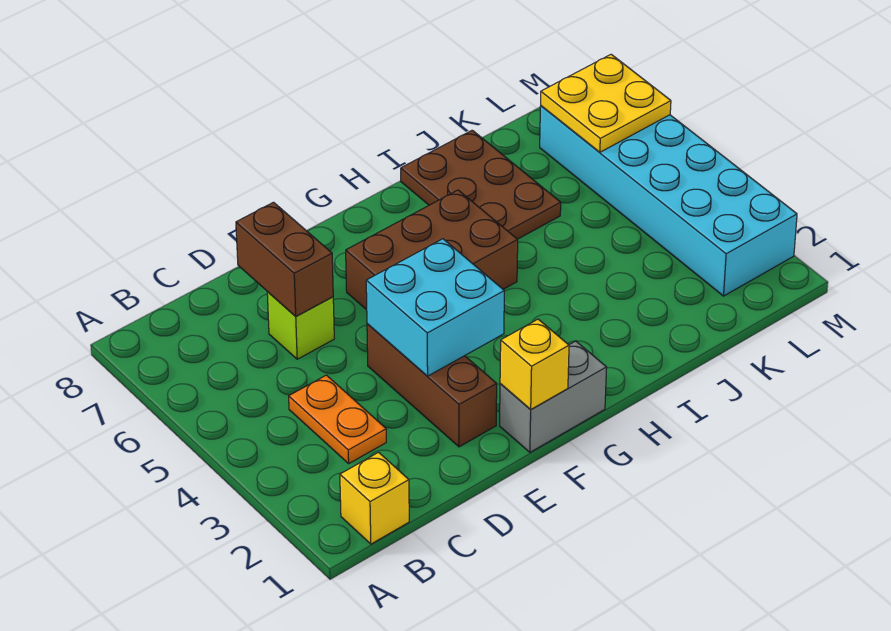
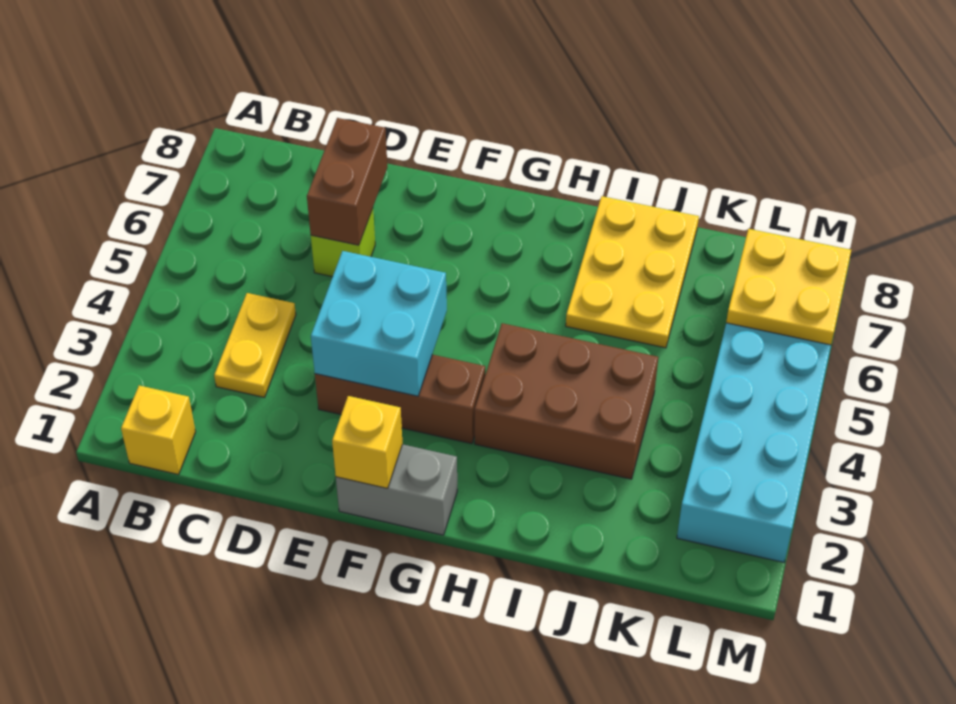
orange plate C3:C4 level 1 -> yellow plate C3:C4 level 1
brown brick E2:E4 level 1 -> brown brick E3:G3 level 1
brown brick F5:H6 level 1 -> brown brick H3:J4 level 1
brown plate I6:J8 level 1 -> yellow plate I6:J8 level 1

